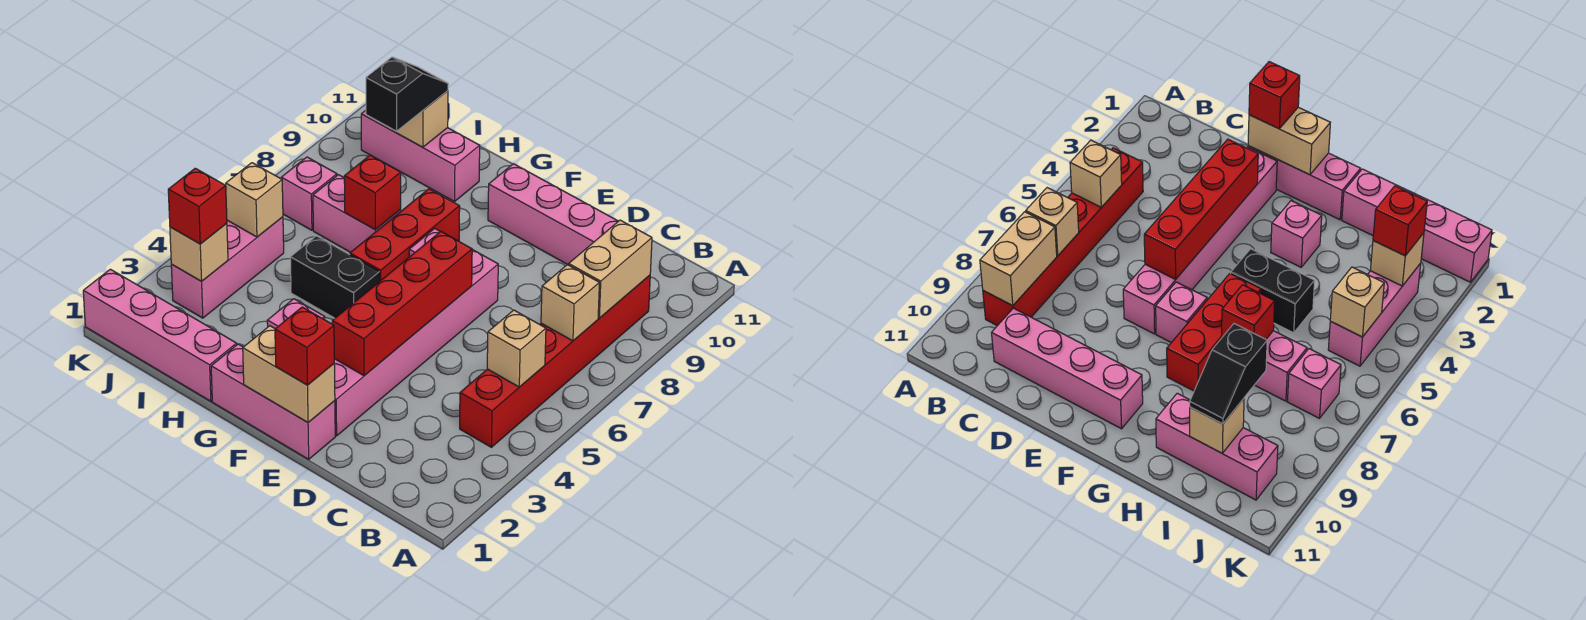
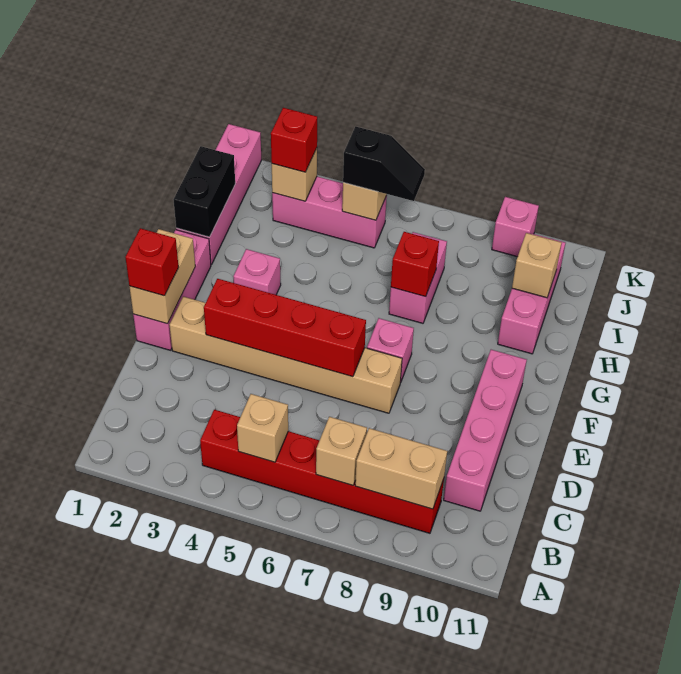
pink brick E2:E7 level 1 -> tan brick E2:E7 level 1
black brick G5:H5 level 1 -> black brick H1:I1 level 2
red brick G6:G8 level 1 -> none
black slope I9:I10 level 3 top 9 -> black slope J5:J6 level 3 top 5
pink brick J7 level 1 -> pink brick K9 level 1

